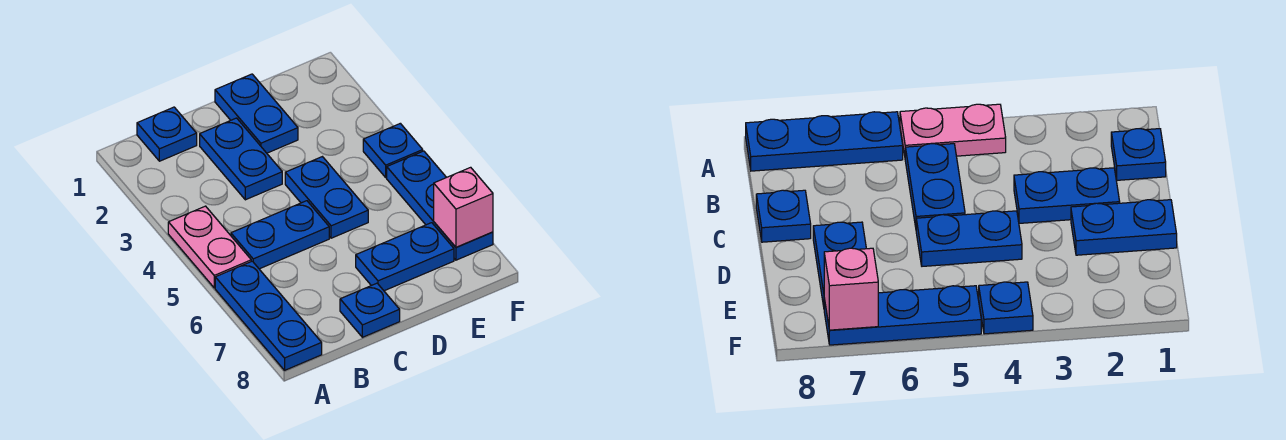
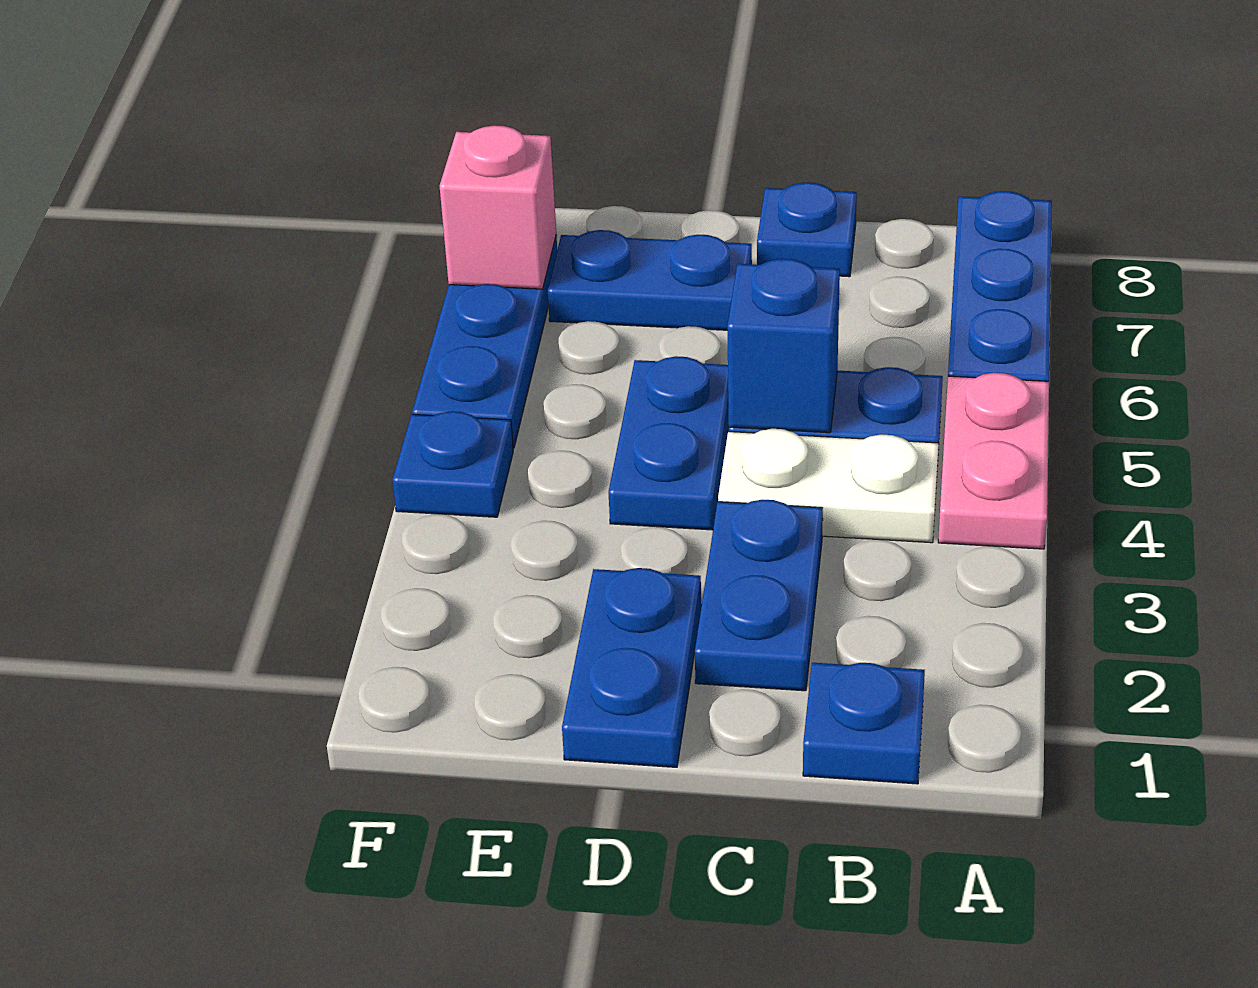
none -> white plate B4:C4 level 1
none -> blue brick C5 level 2

